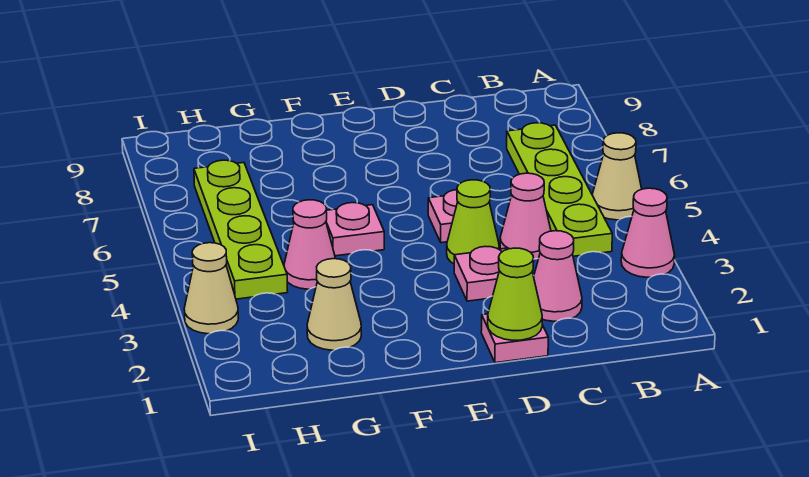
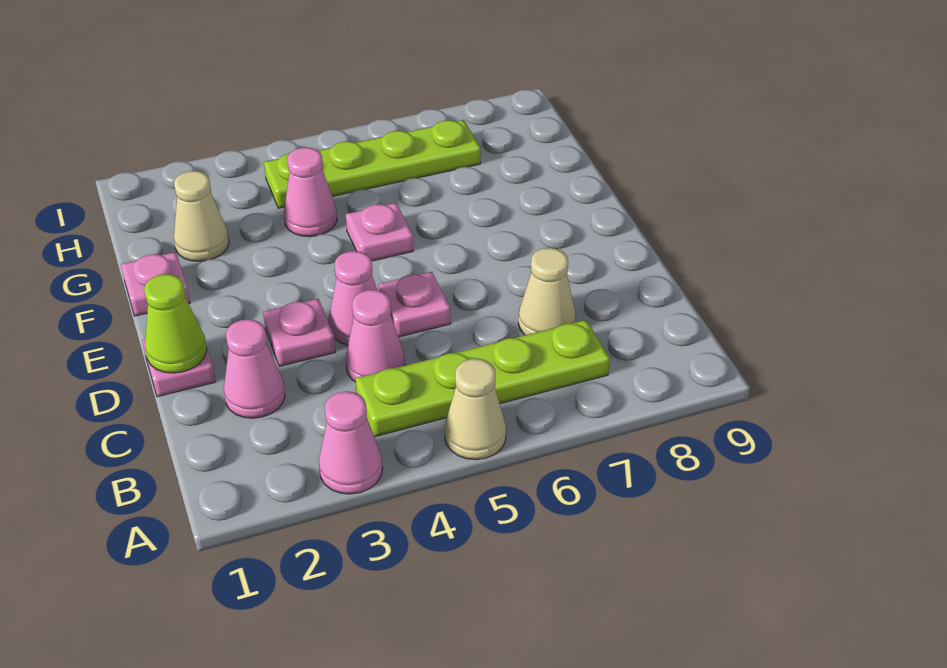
lime cone D4 level 1 -> pink cone D4 level 1
none -> pink plate F1 level 1
tan cone I3 level 1 -> tan cone C7 level 1

